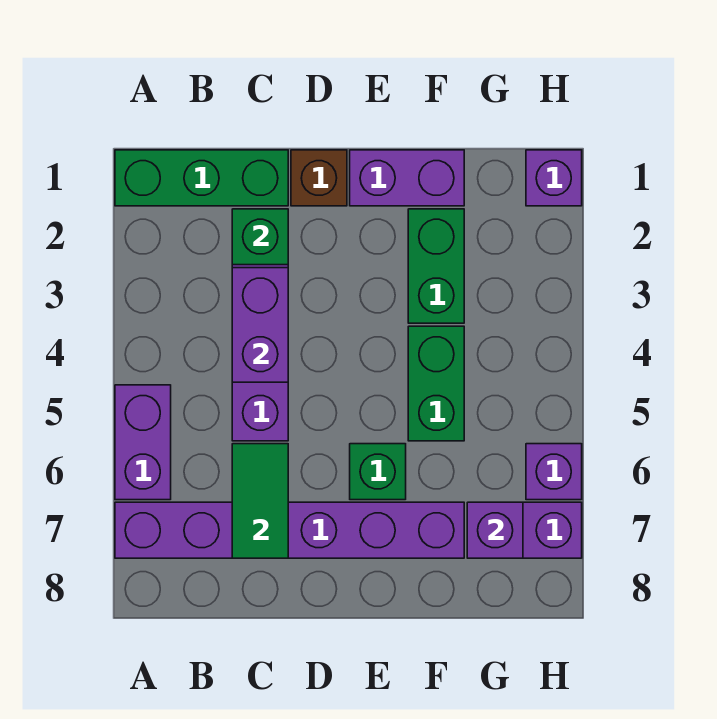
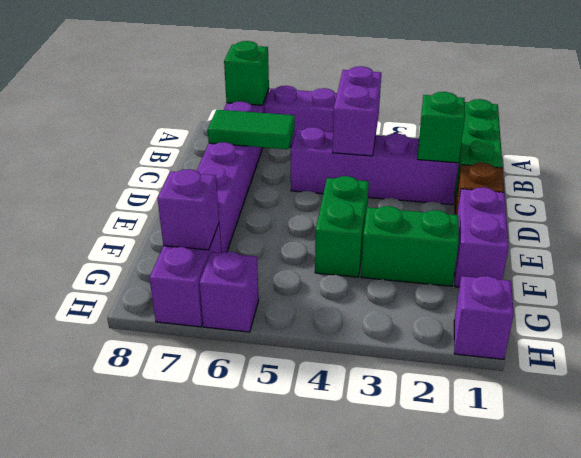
purple brick C3:C4 level 2 -> purple brick B4:C4 level 2
green brick E6 level 1 -> green brick A7 level 2
green brick F4:F5 level 1 -> green brick E4:F4 level 1

